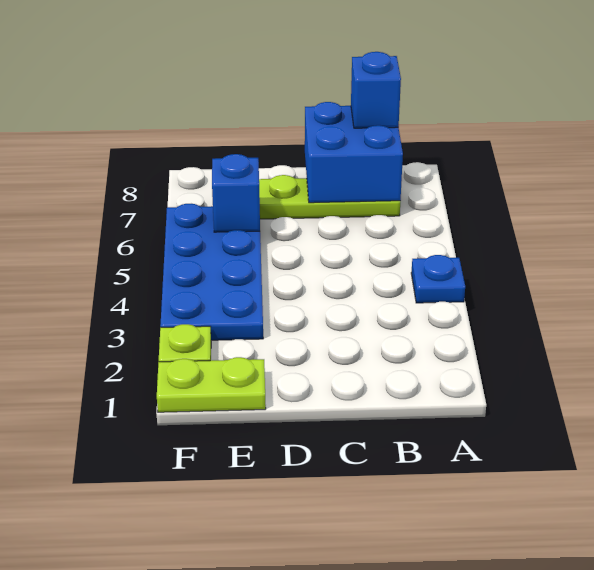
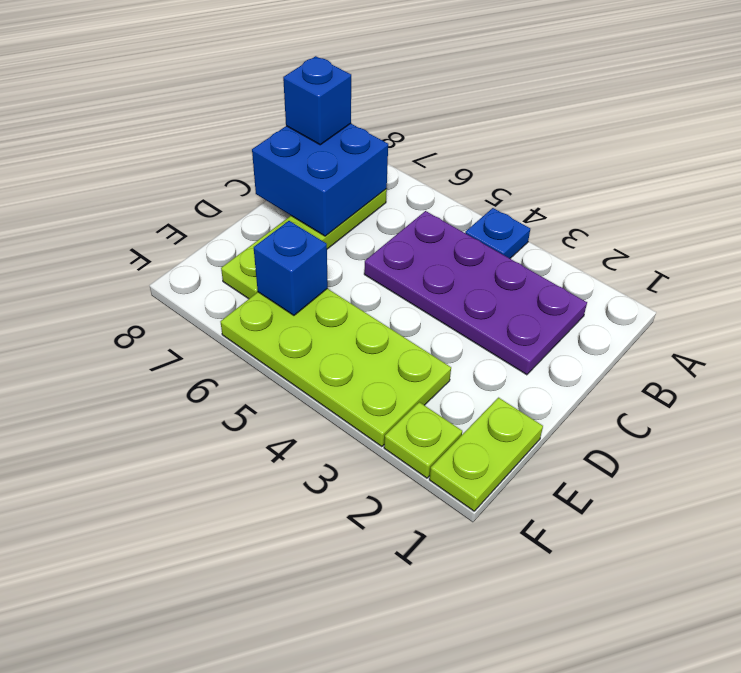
none -> purple plate B2:C5 level 1
blue plate E3:F6 level 1 -> lime plate E3:F6 level 1

